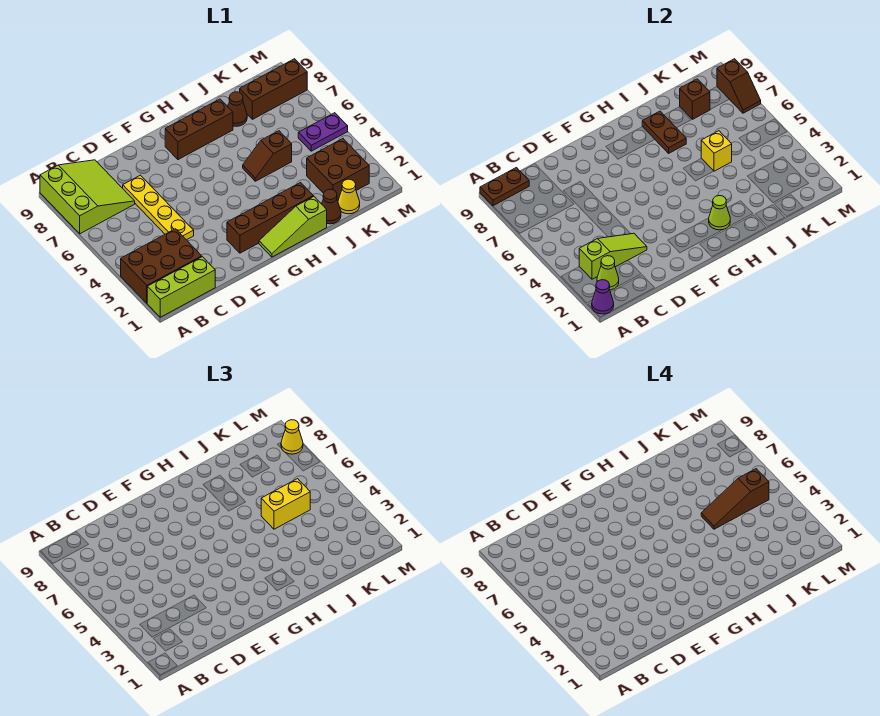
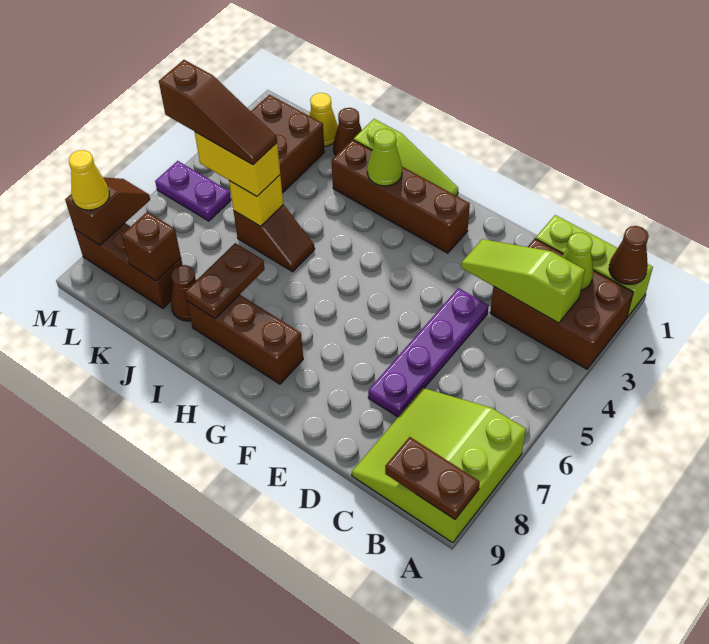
purple cone A1 level 2 -> brown cone A1 level 2
yellow plate D4:D7 level 1 -> purple plate D4:D7 level 1

